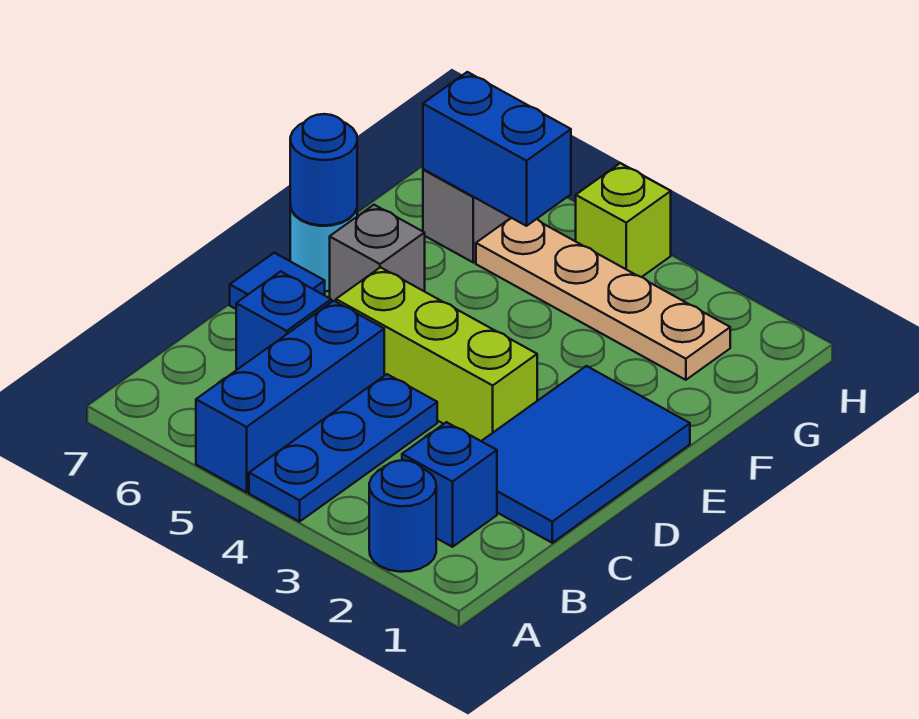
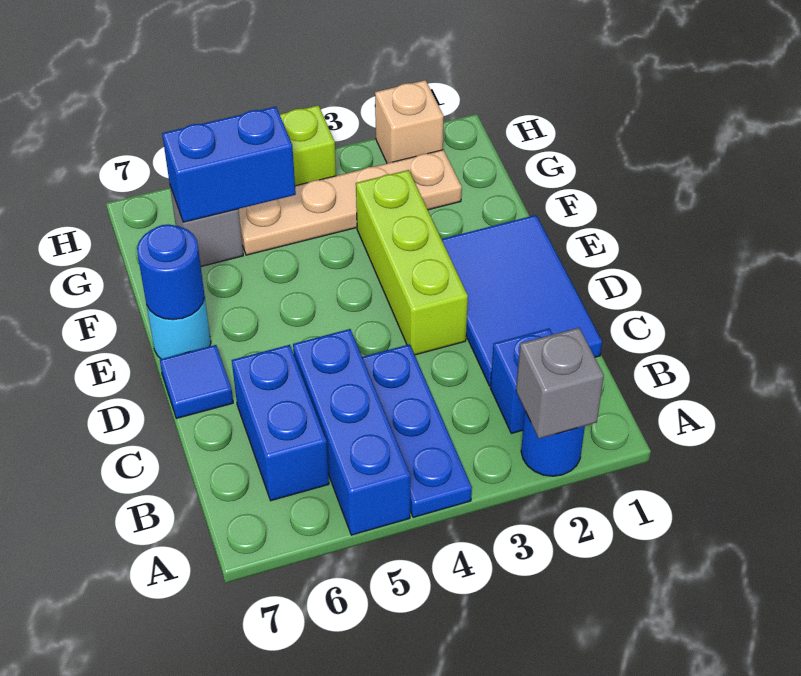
blue brick C6 level 1 -> blue brick B6:C6 level 1
lime brick D3:D5 level 1 -> lime brick D3:F3 level 1
grey brick E6 level 1 -> grey brick A2 level 2
none -> tan brick H2 level 1

